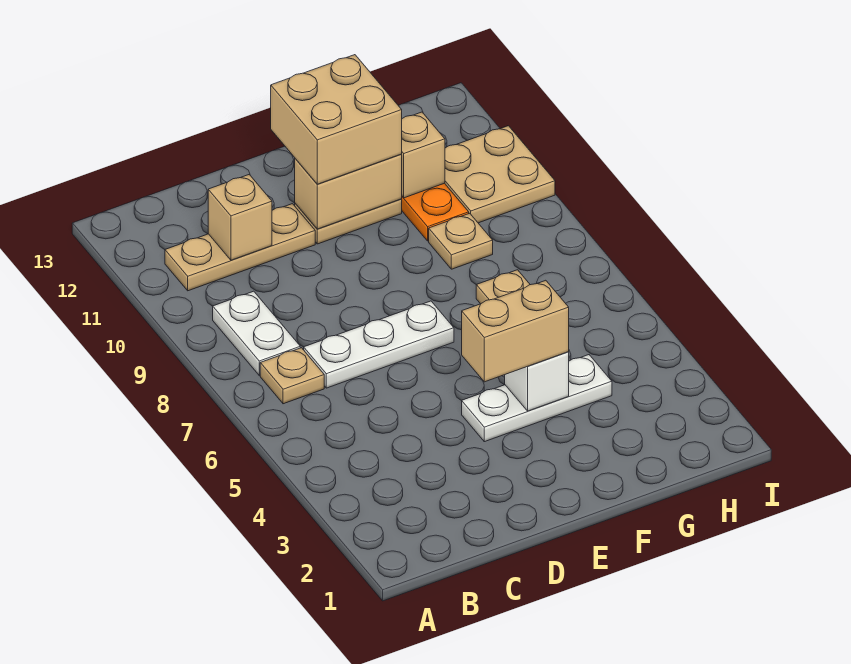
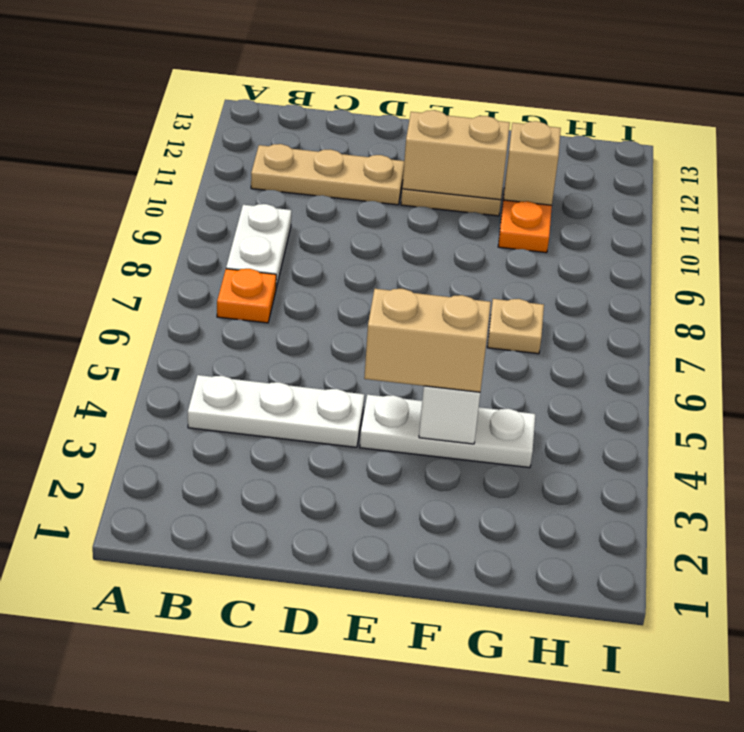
tan plate B7 level 1 -> orange plate B7 level 1
white plate C7:E7 level 1 -> white plate B4:D4 level 1
tan brick C11 level 2 -> none
tan brick E11:F12 level 3 -> none
tan plate G9 level 1 -> none
tan plate H10:I11 level 1 -> none

